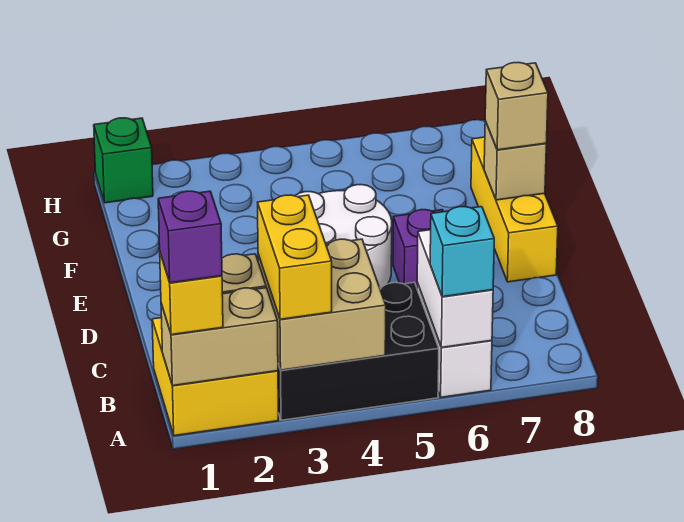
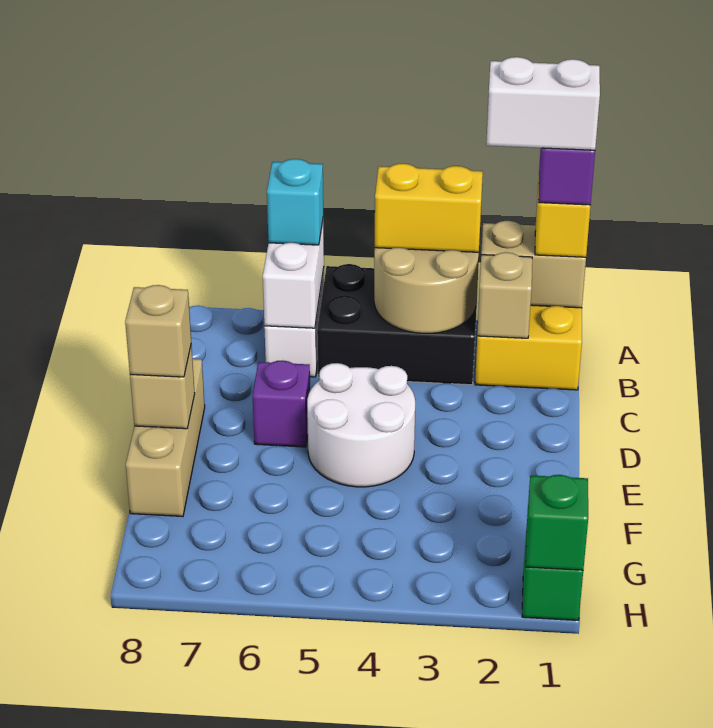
none -> white brick A1:A2 level 5
tan brick A3:B4 level 2 -> tan round brick A3:B4 level 2
yellow brick A3:B3 level 3 -> yellow brick A3:A4 level 3
yellow brick D8:F8 level 1 -> tan brick D8:F8 level 1
none -> green brick H1 level 2

